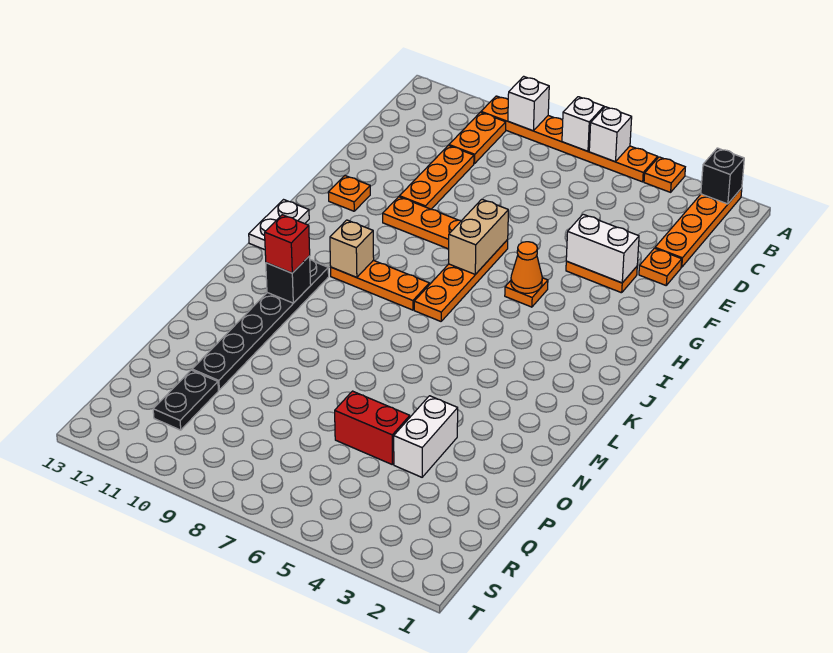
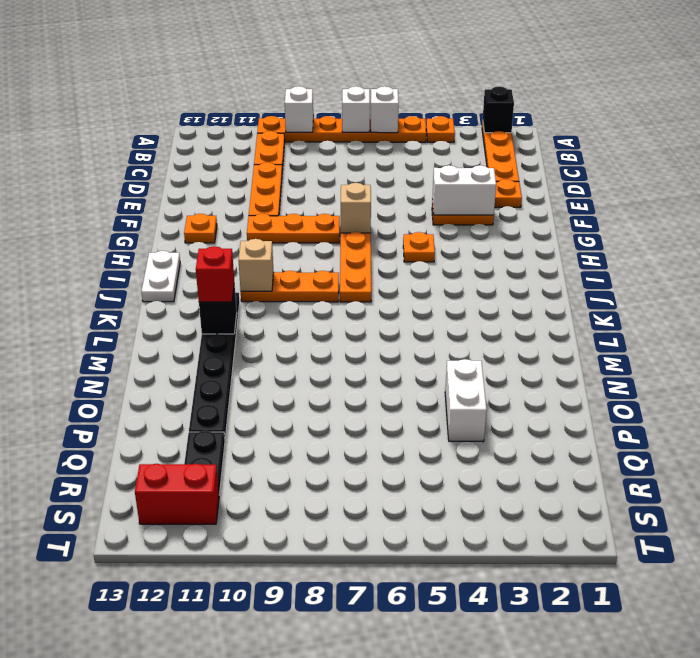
tan brick G7:H7 level 2 -> tan brick G7 level 2
orange cone H5 level 2 -> none
red brick P5:P6 level 1 -> red brick S11:S12 level 1

